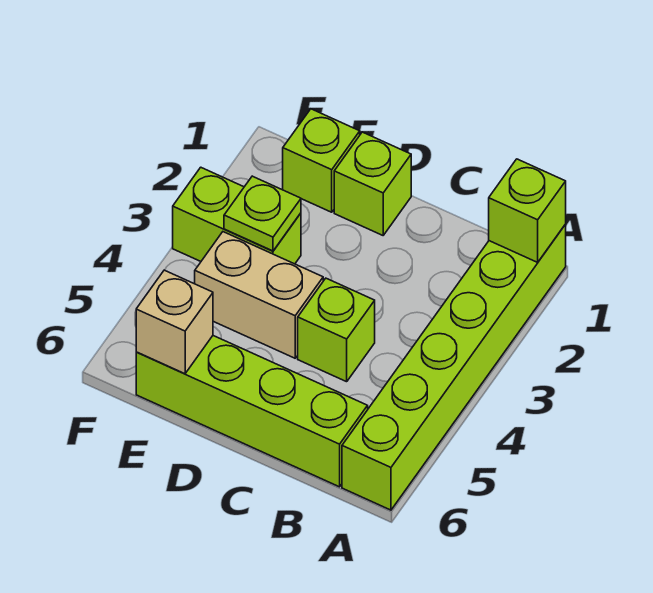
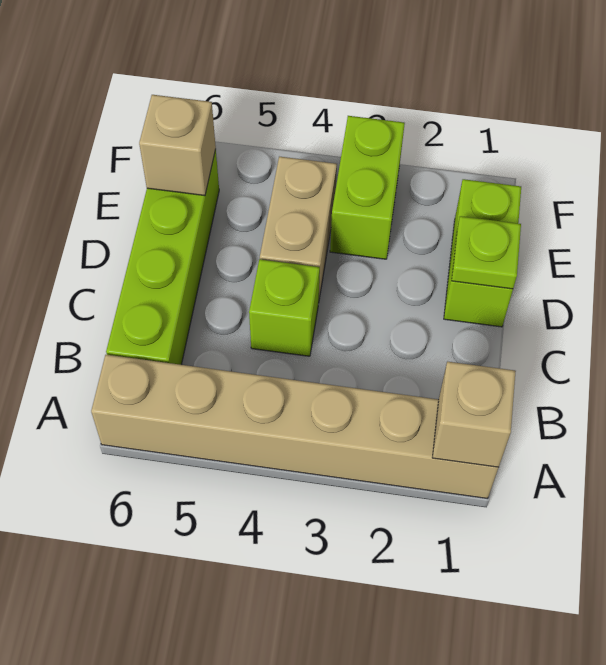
lime brick A1:A6 level 1 -> tan brick A1:A6 level 1
lime brick A1 level 2 -> tan brick A1 level 2
lime plate E3 level 2 -> lime plate D1 level 2

